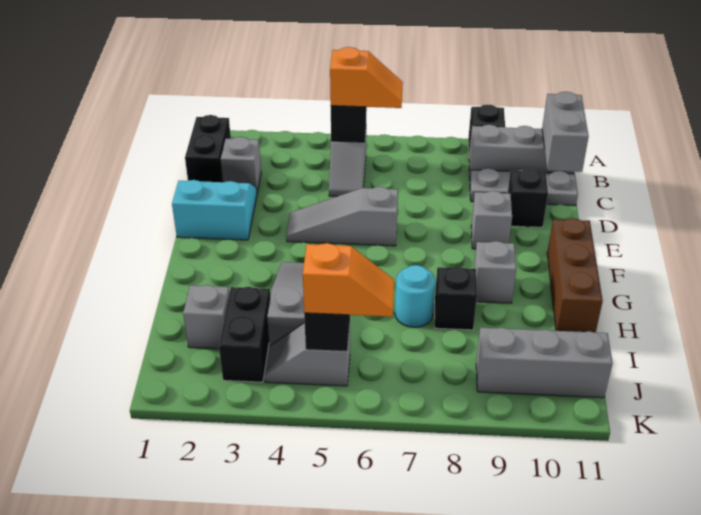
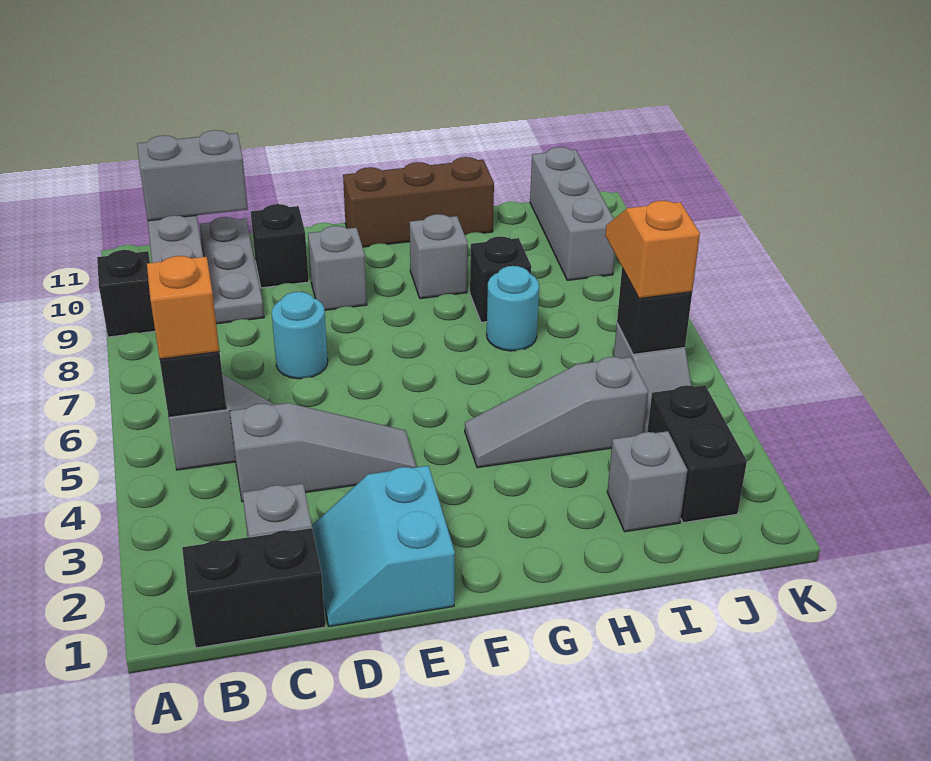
none -> cyan round brick D7 level 1
grey slope E4:E6 level 1 top 6 -> grey slope C4:E4 level 1 top C
black brick I3:J3 level 1 -> black brick J2:J3 level 1

